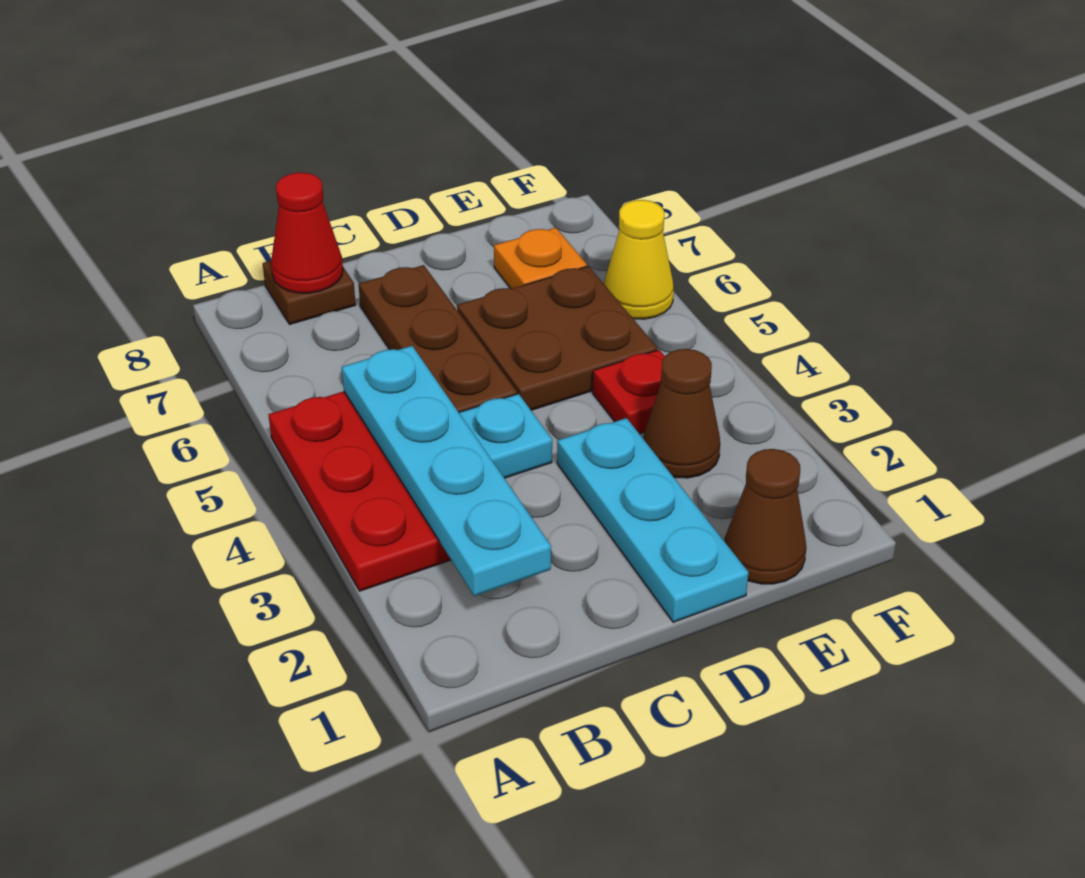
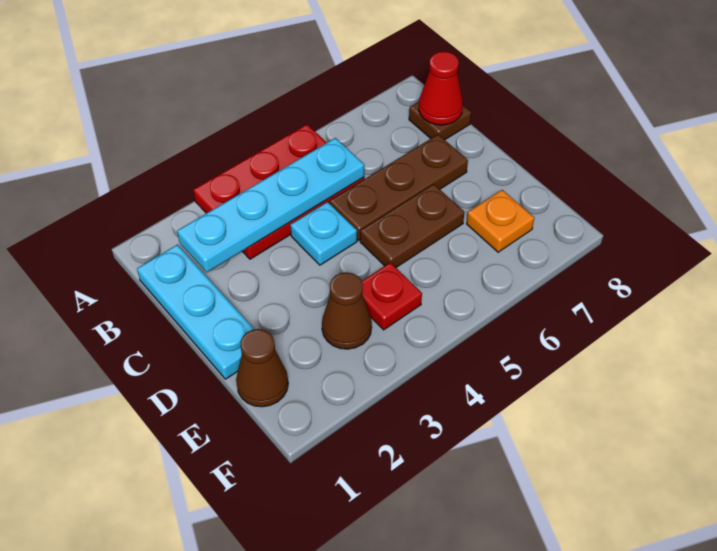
cyan plate D1:D3 level 1 -> cyan plate B1:D1 level 1
brown plate D5:E6 level 1 -> brown plate D5:D6 level 1
yellow cone F6 level 1 -> none

